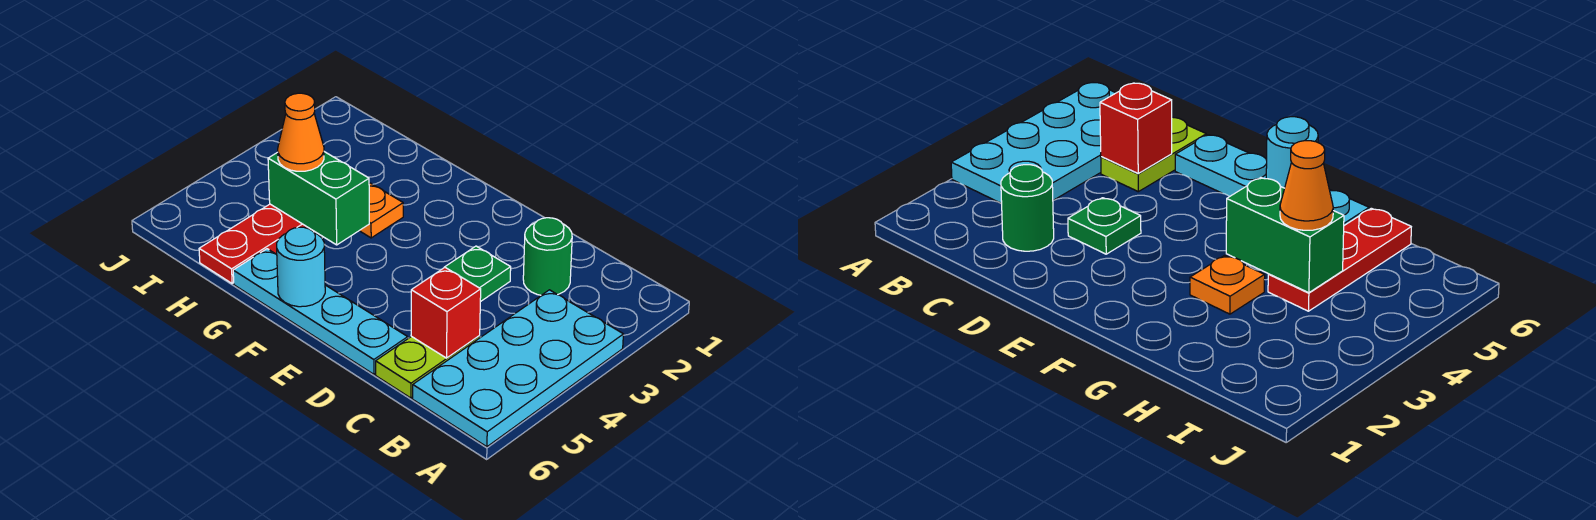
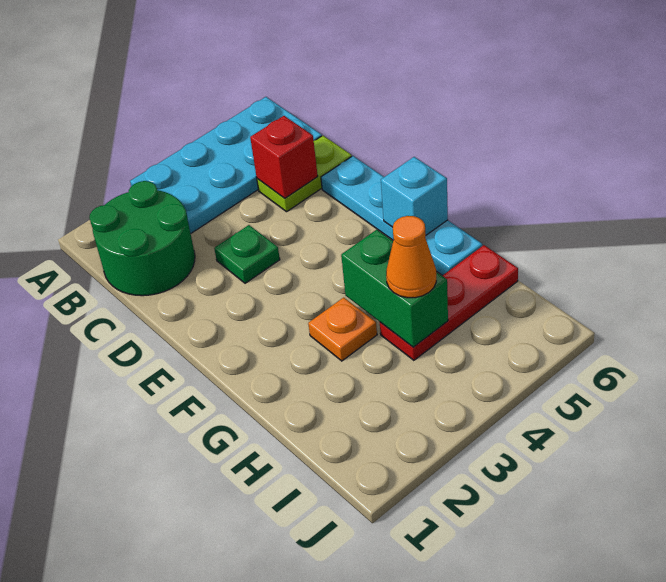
green round brick C2 level 1 -> green round brick B1:C2 level 1
cyan round brick F6 level 2 -> cyan brick F6 level 2

